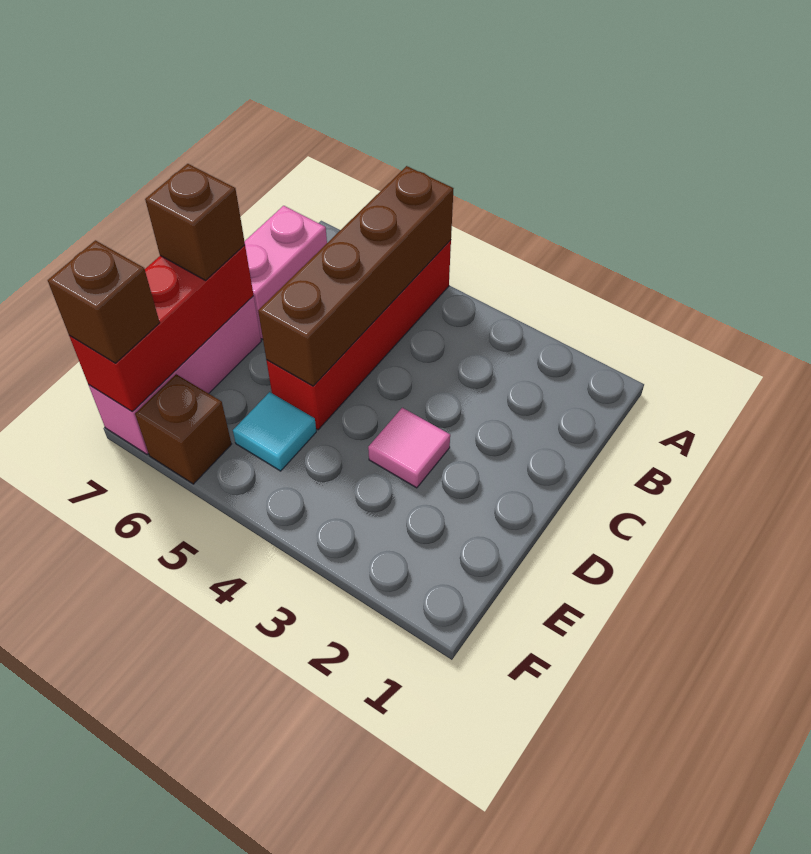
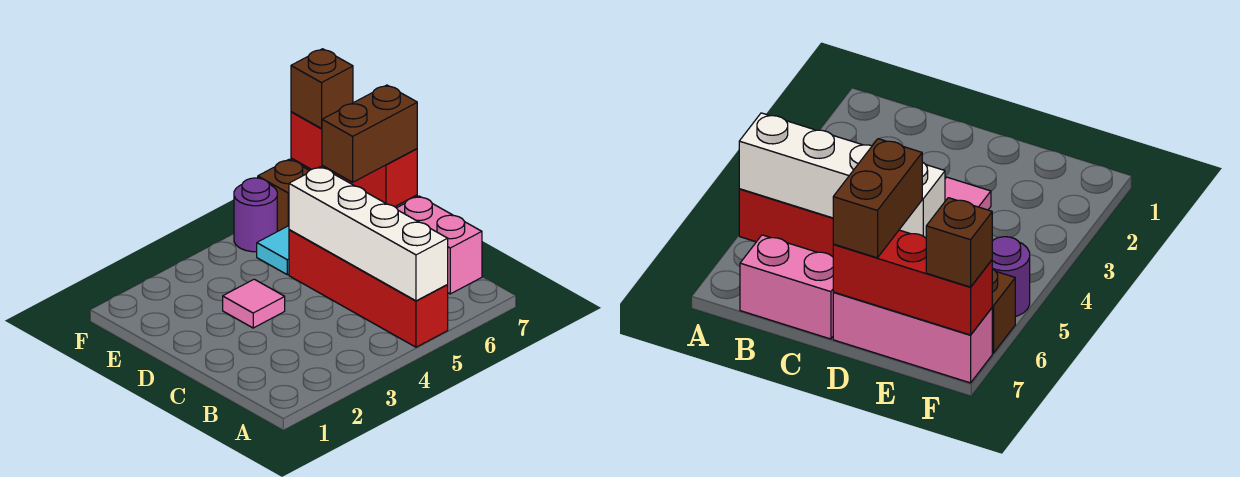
brown brick A5:D5 level 2 -> white brick A5:D5 level 2
brown brick D7 level 3 -> brown brick D6:D7 level 3
none -> purple round brick F5 level 1

